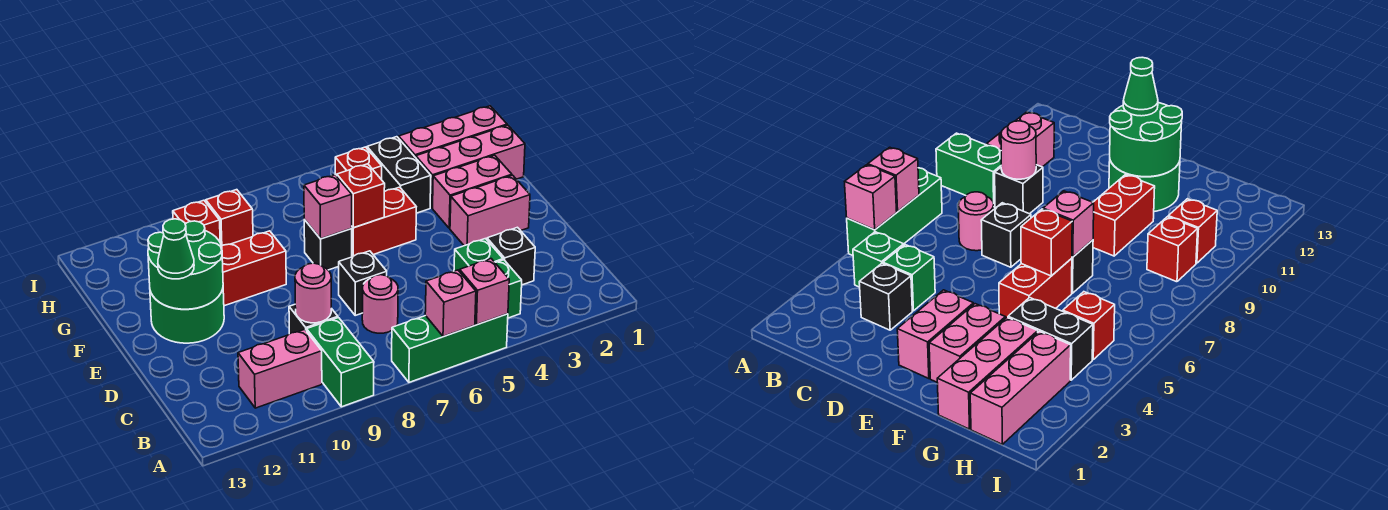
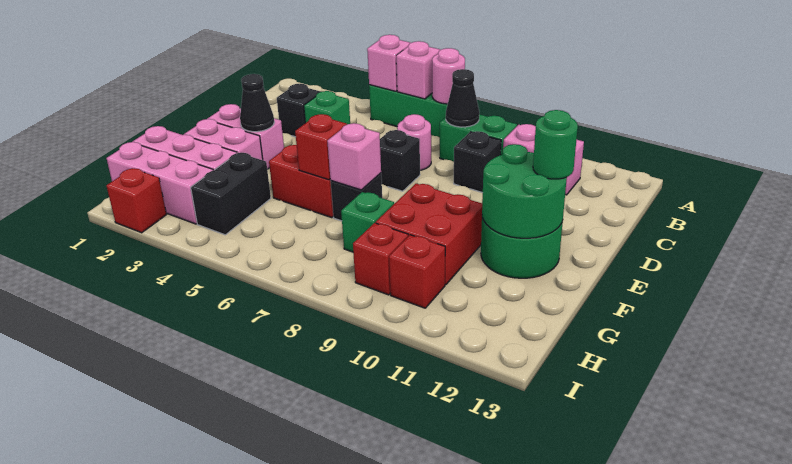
green brick A9:B9 level 1 -> green brick B8:B9 level 1
green brick B4 level 1 -> green brick G8 level 1
none -> black cone B8 level 2
pink round brick C9 level 2 -> pink round brick A7 level 2
none -> black cone E3 level 2
green cone E12 level 3 -> green round brick E12 level 3
red brick F9:F10 level 1 -> red brick F9:G10 level 1
red brick H5 level 1 -> red brick I2 level 1

